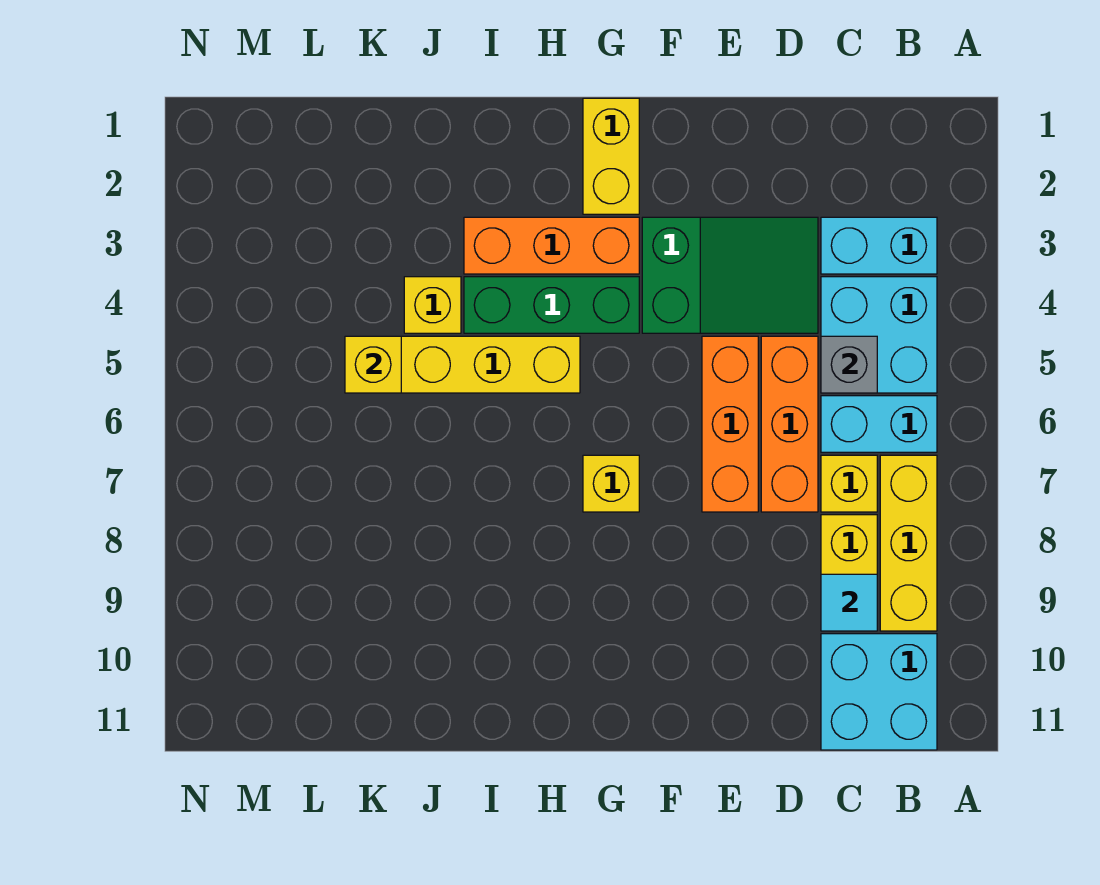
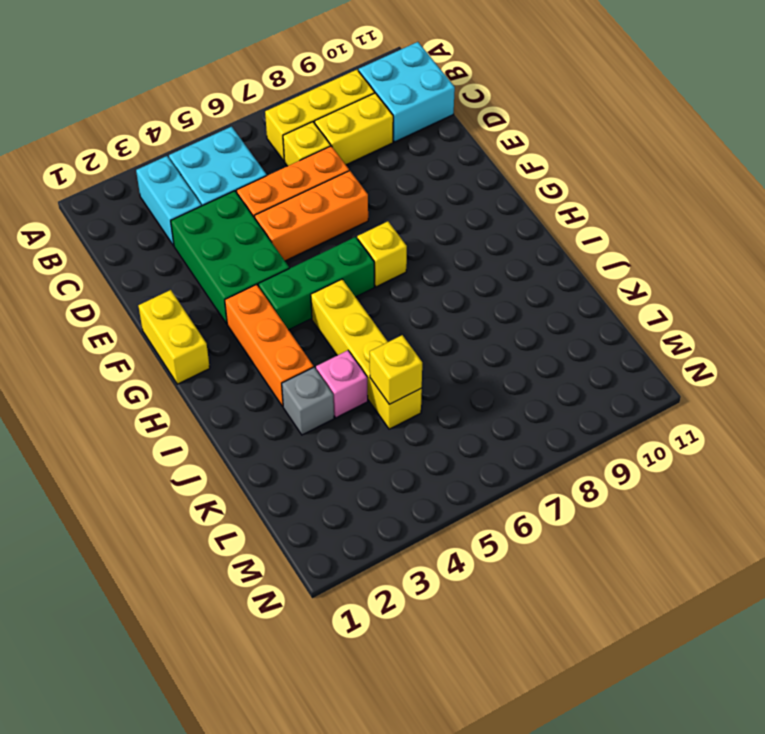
cyan brick B6:C6 level 1 -> none
grey brick C5 level 2 -> grey brick J3 level 1
cyan tile C9 level 2 -> none
green slope D3:F4 level 1 top F -> green brick D3:F4 level 1
yellow brick G1:G2 level 1 -> yellow brick F1:G1 level 1
green brick G4:I4 level 1 -> green brick G4:G6 level 1
yellow brick J4 level 1 -> pink brick J4 level 1

